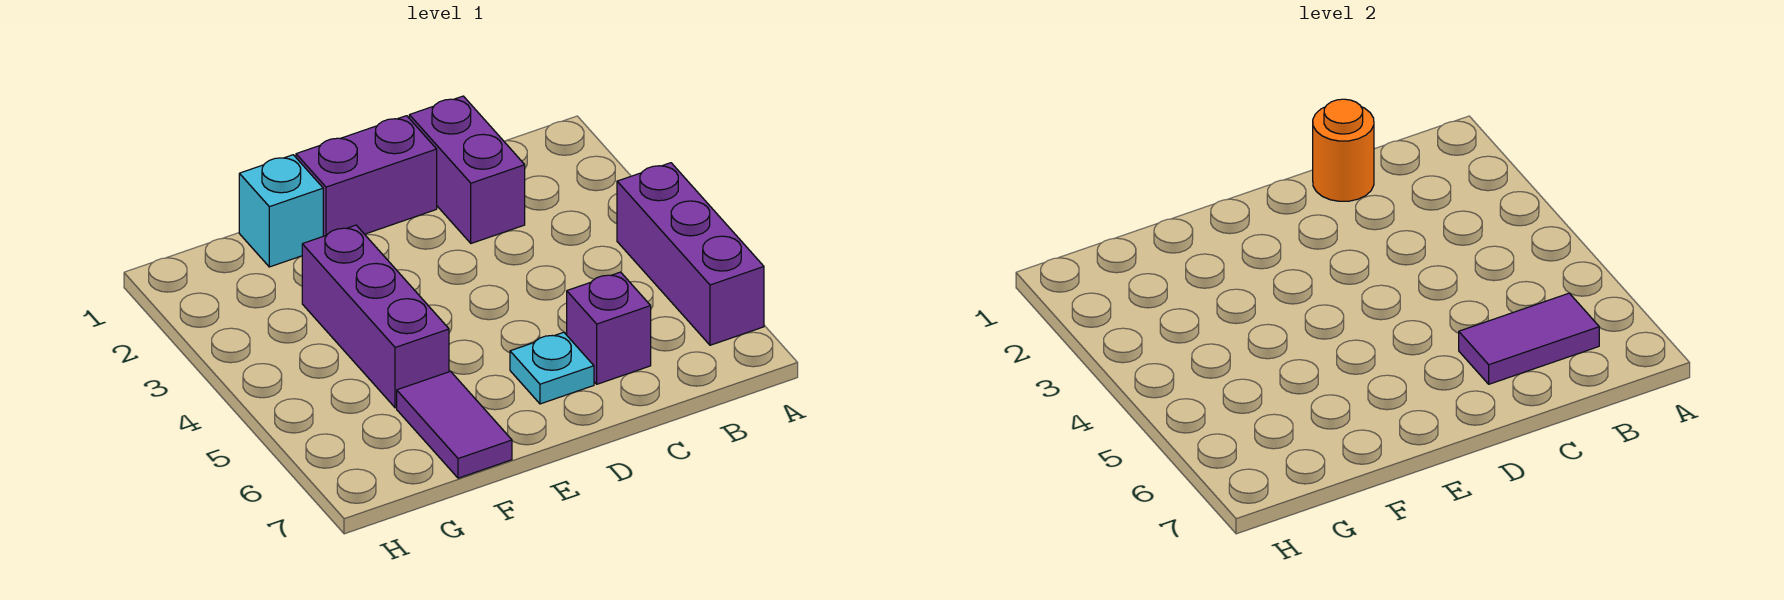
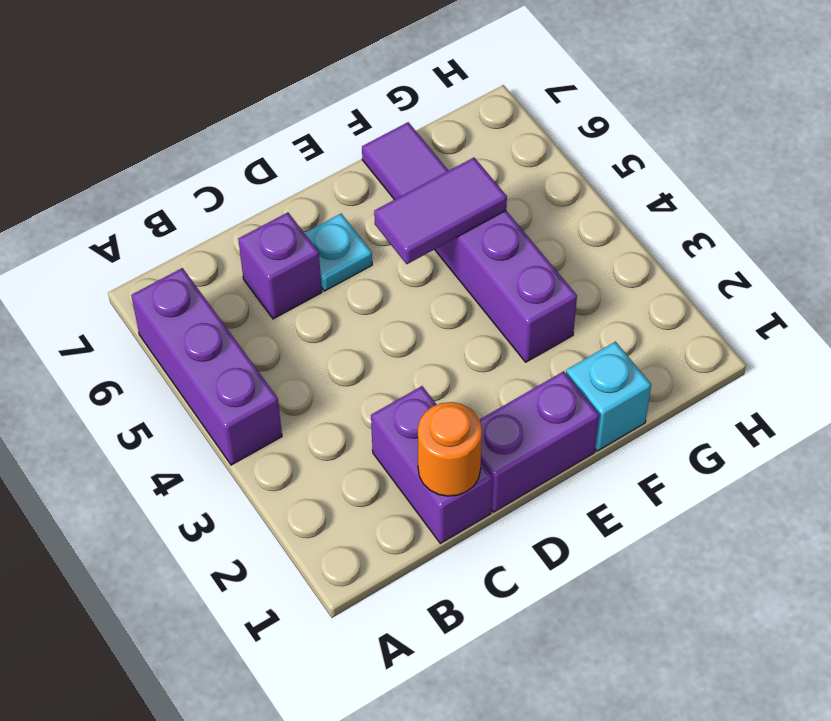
purple tile B6:C6 level 2 -> purple tile E5:F5 level 2

